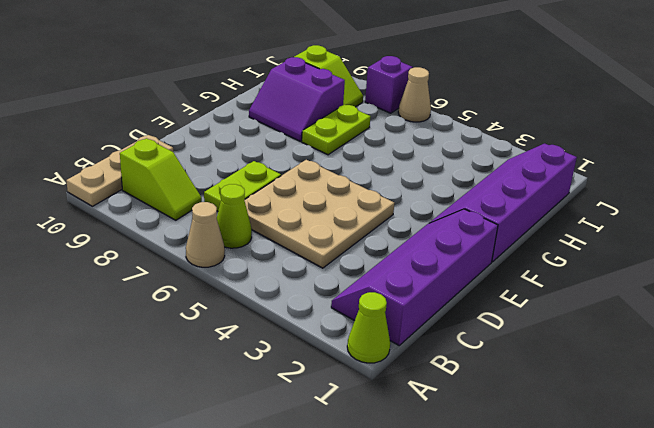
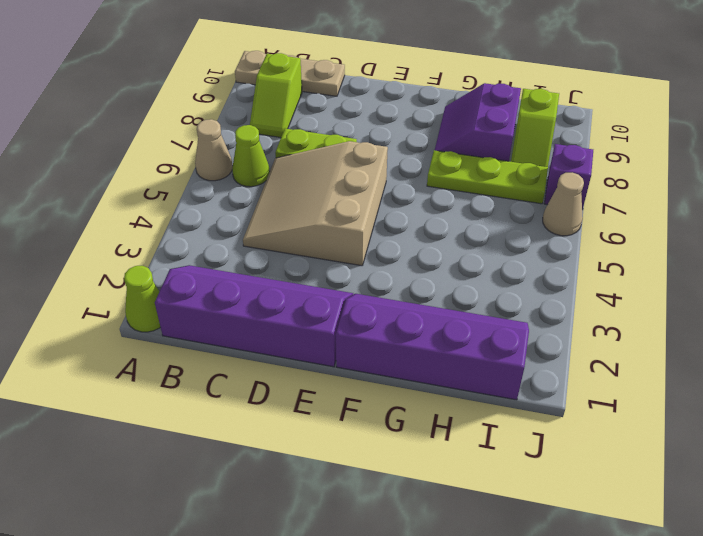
tan plate C4:E6 level 1 -> tan slope C4:E6 level 1 top E
lime plate G7:H7 level 1 -> lime plate G7:I7 level 1

